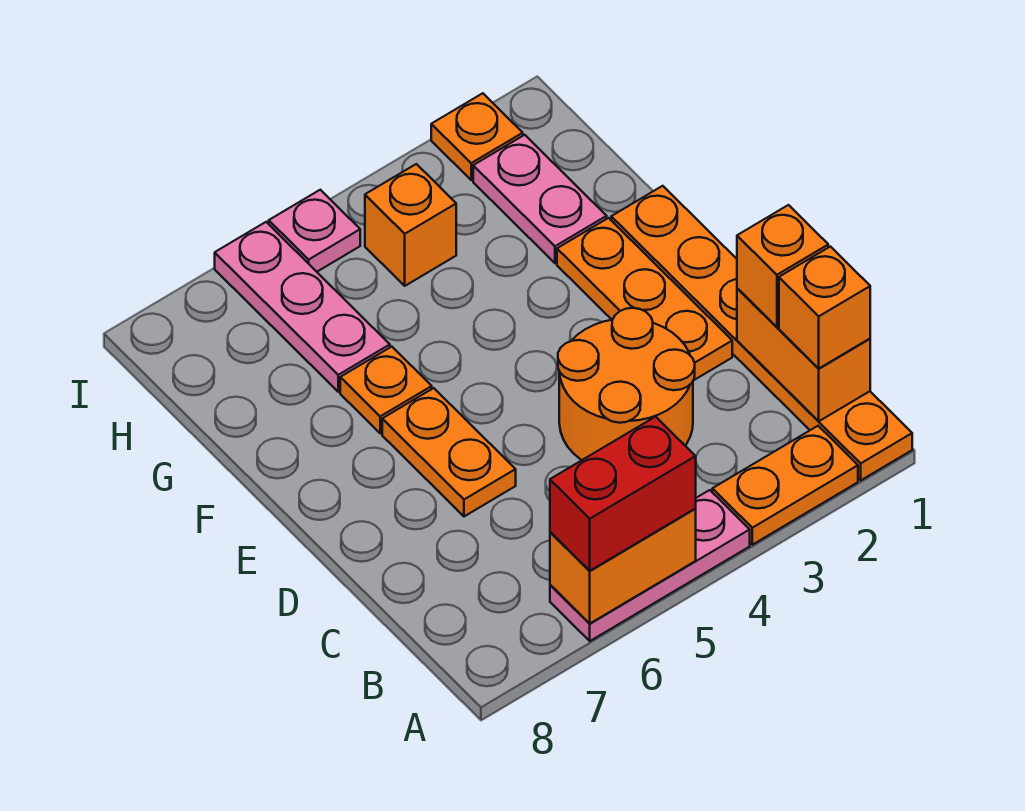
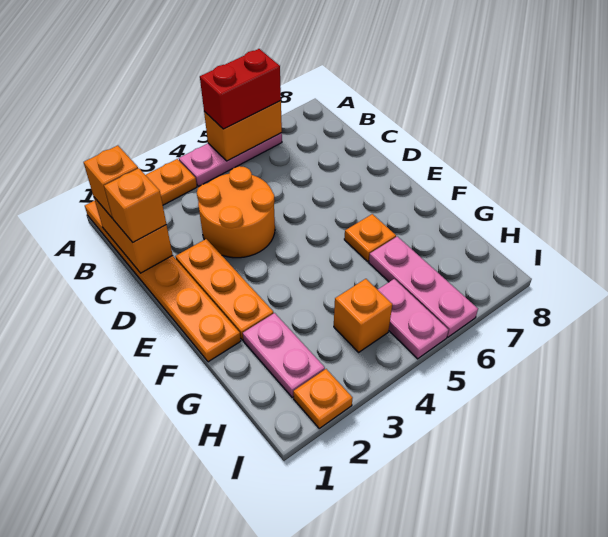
orange plate D6:E6 level 1 -> none
pink plate I5 level 1 -> pink plate H5:I5 level 1

